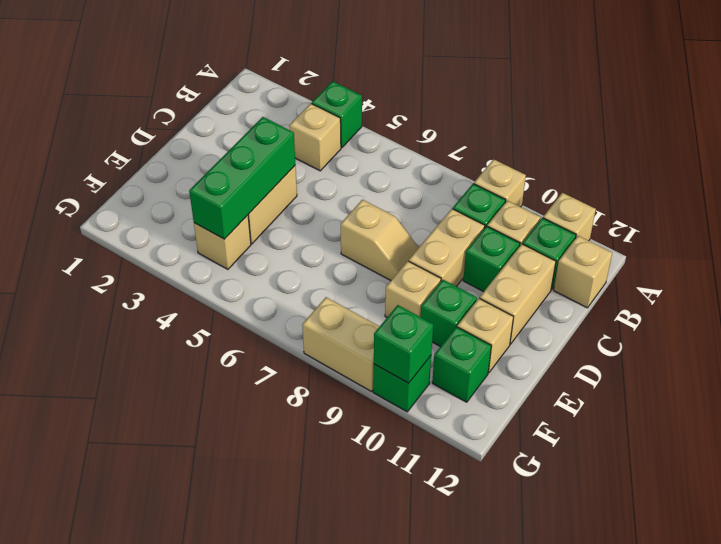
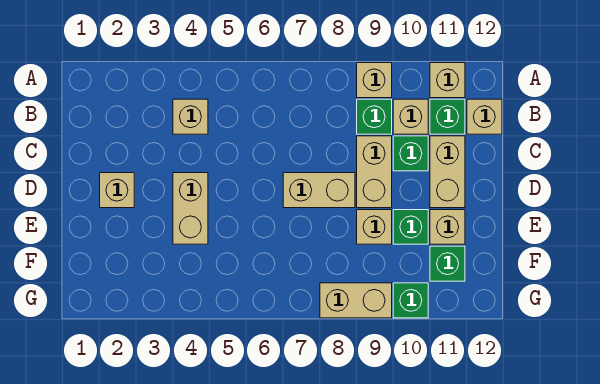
green brick A4 level 1 -> none
green brick D4:F4 level 2 -> none
tan slope D7:D8 level 1 top 7 -> tan brick D7:D8 level 1
tan brick F4 level 1 -> tan brick D2 level 1
green brick G10 level 2 -> none

